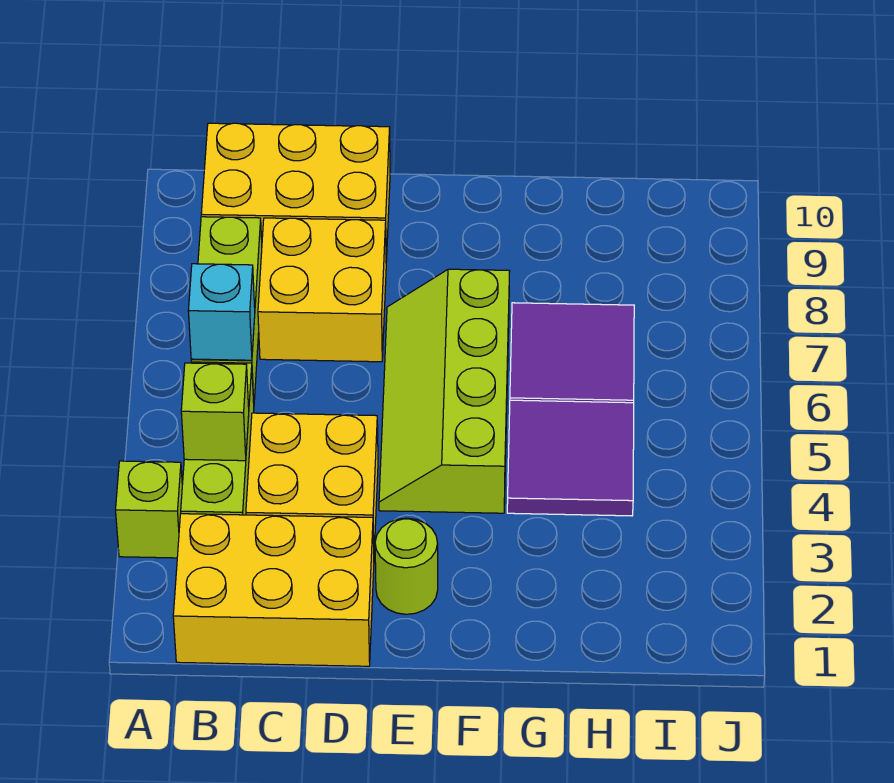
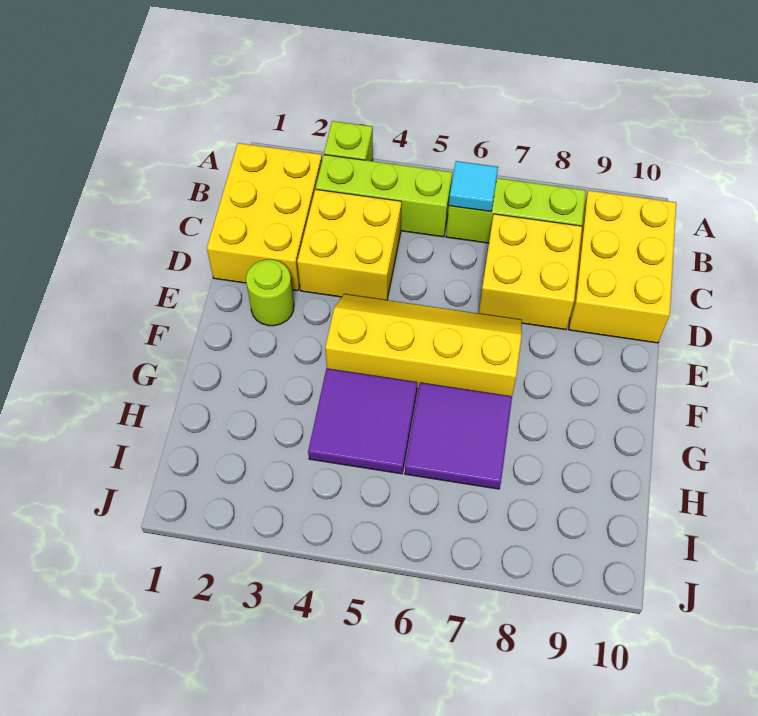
lime brick B4 level 2 -> none
cyan brick B6 level 2 -> cyan tile B6 level 2
lime slope E4:F7 level 1 top F -> yellow slope E4:F7 level 1 top F

